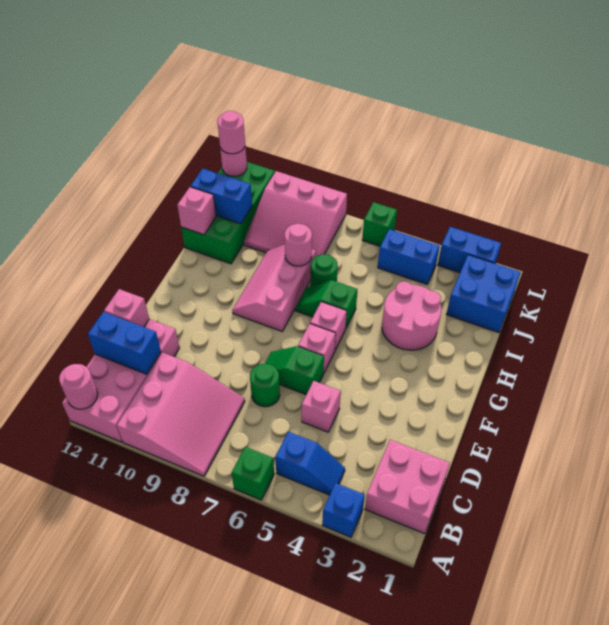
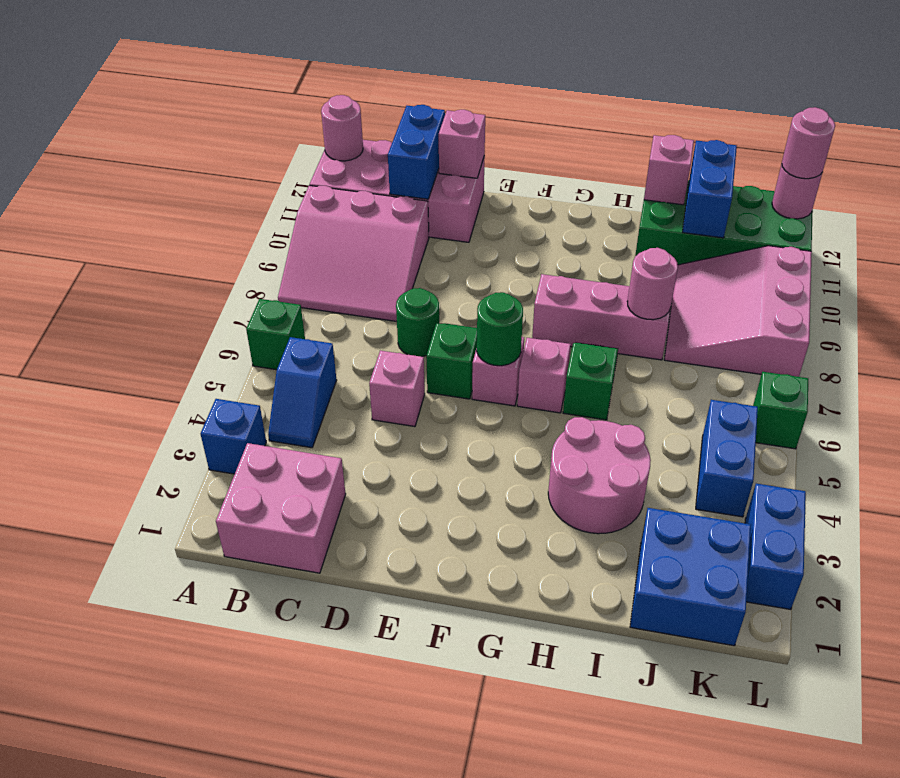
green round brick I7 level 1 -> green round brick F6 level 2

